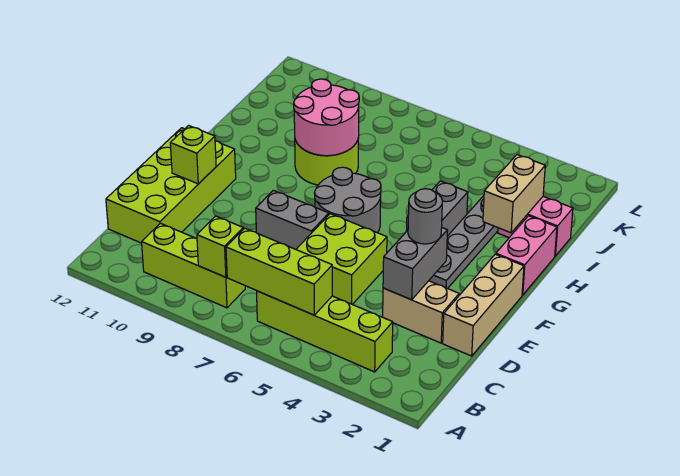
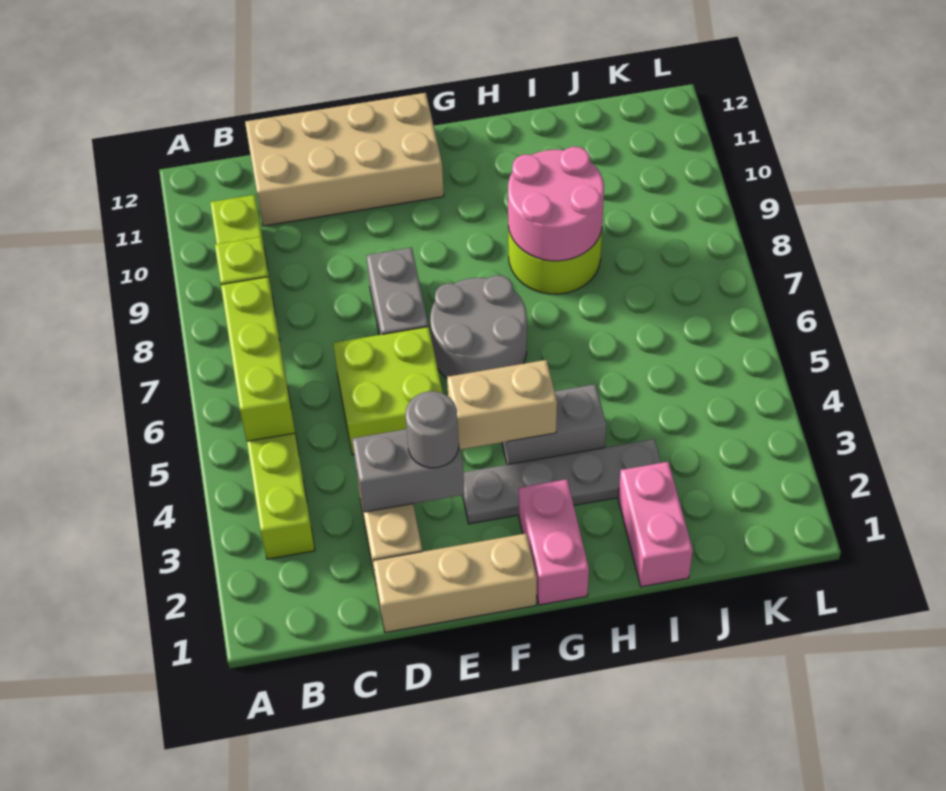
lime brick C11:F12 level 1 -> tan brick C11:F12 level 1
lime brick E11 level 2 -> none
pink brick G1:H1 level 1 -> pink brick G1:G2 level 1
tan brick H2:I2 level 2 -> tan brick F4:G4 level 2

